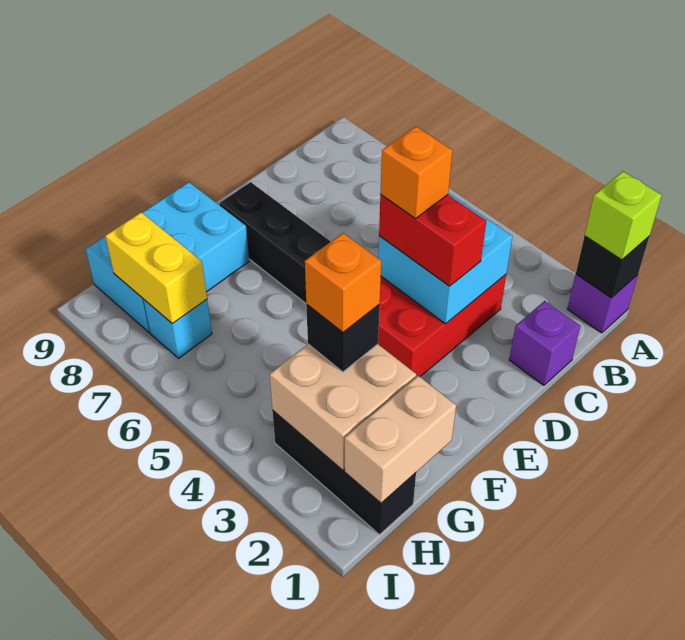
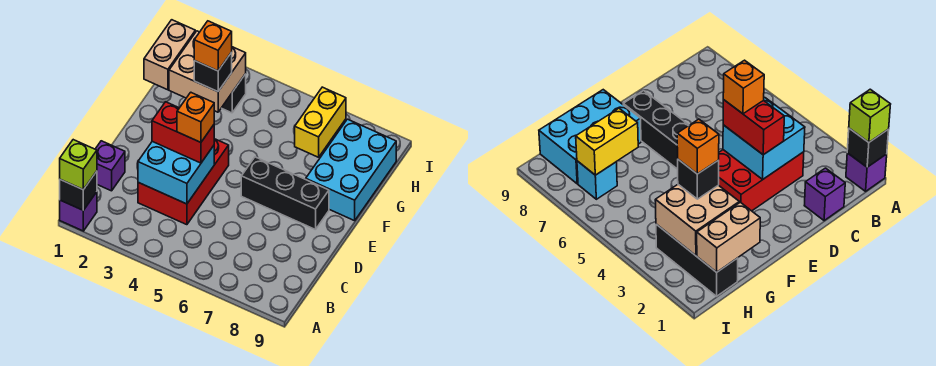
yellow brick H7:H8 level 2 -> yellow brick G7:H7 level 2

